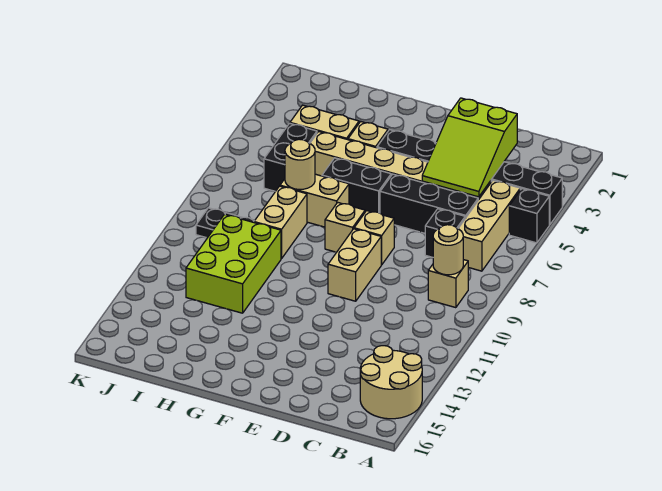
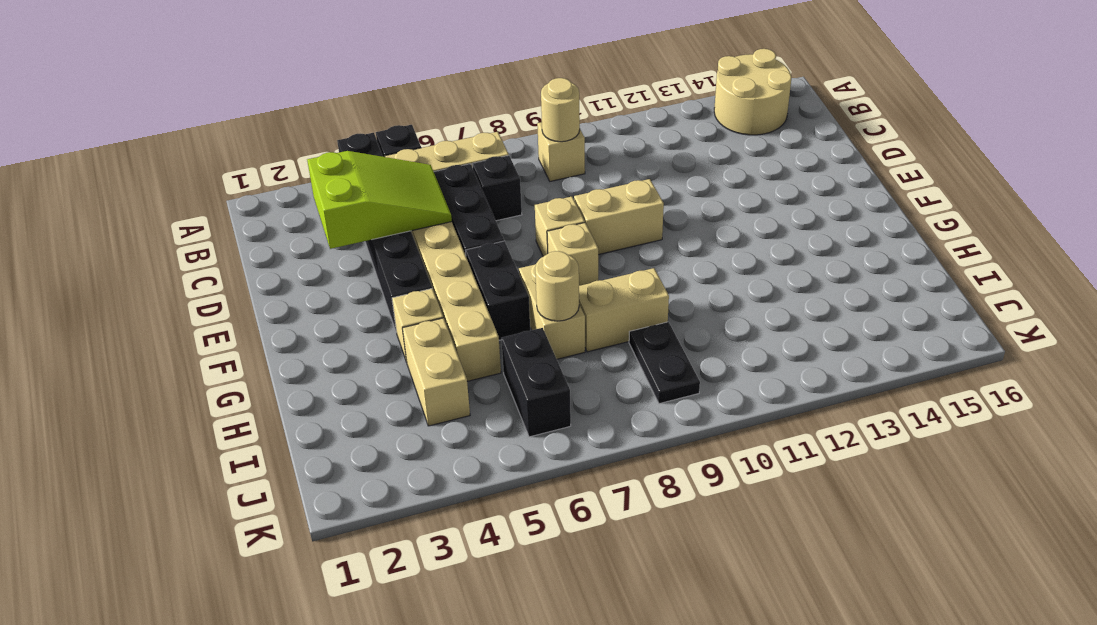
lime brick H10:I12 level 1 -> none
black brick I5:I6 level 1 -> black brick I6:J6 level 1

